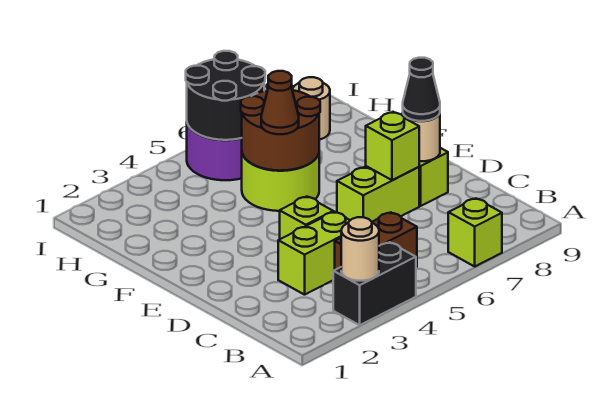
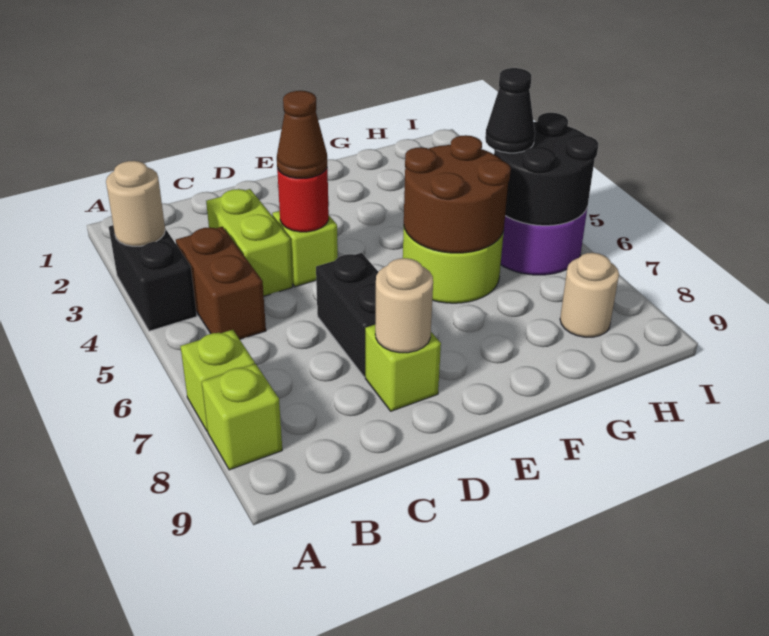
none -> red round brick D4 level 2
lime brick D6:D7 level 1 -> black brick D6:D7 level 1
lime brick D7 level 2 -> lime brick A8 level 1
black cone D8 level 3 -> black cone H5 level 3
brown cone F5 level 3 -> brown cone D4 level 3

